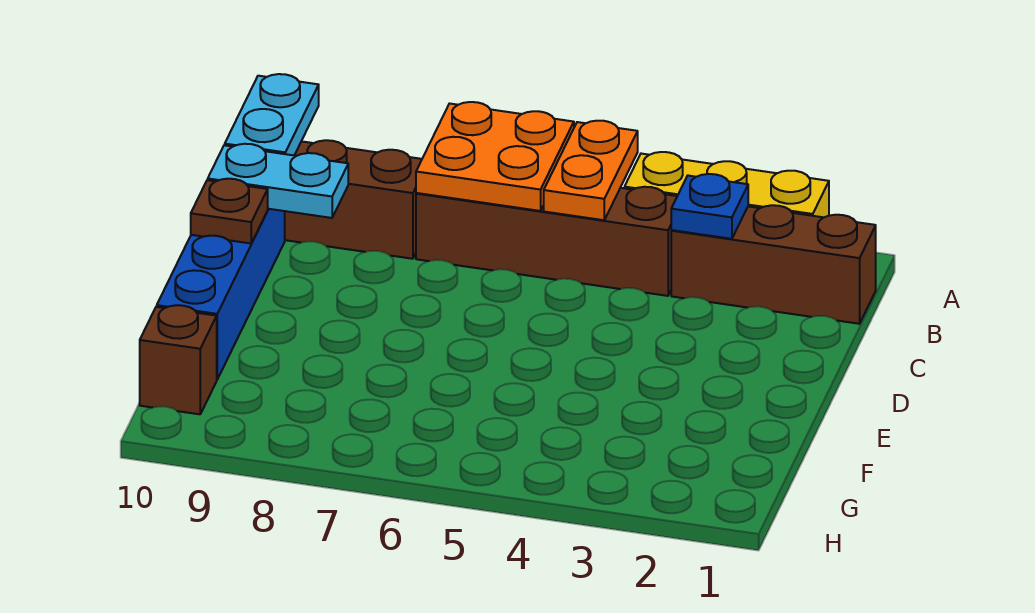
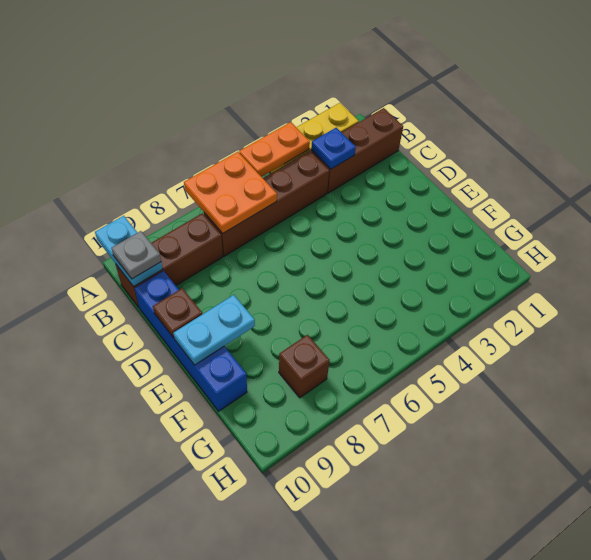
orange plate A5:B5 level 2 -> orange plate A4:A5 level 2
none -> grey plate B10 level 3
cyan plate C9:C10 level 2 -> cyan plate E9:E10 level 2
brown brick G10 level 1 -> brown brick G8 level 1

